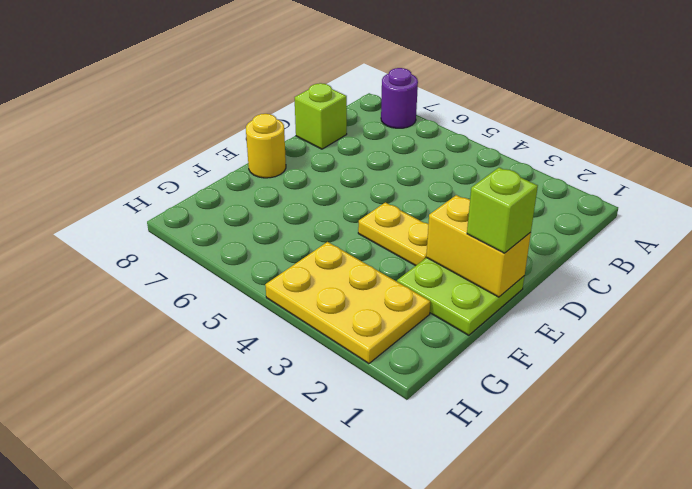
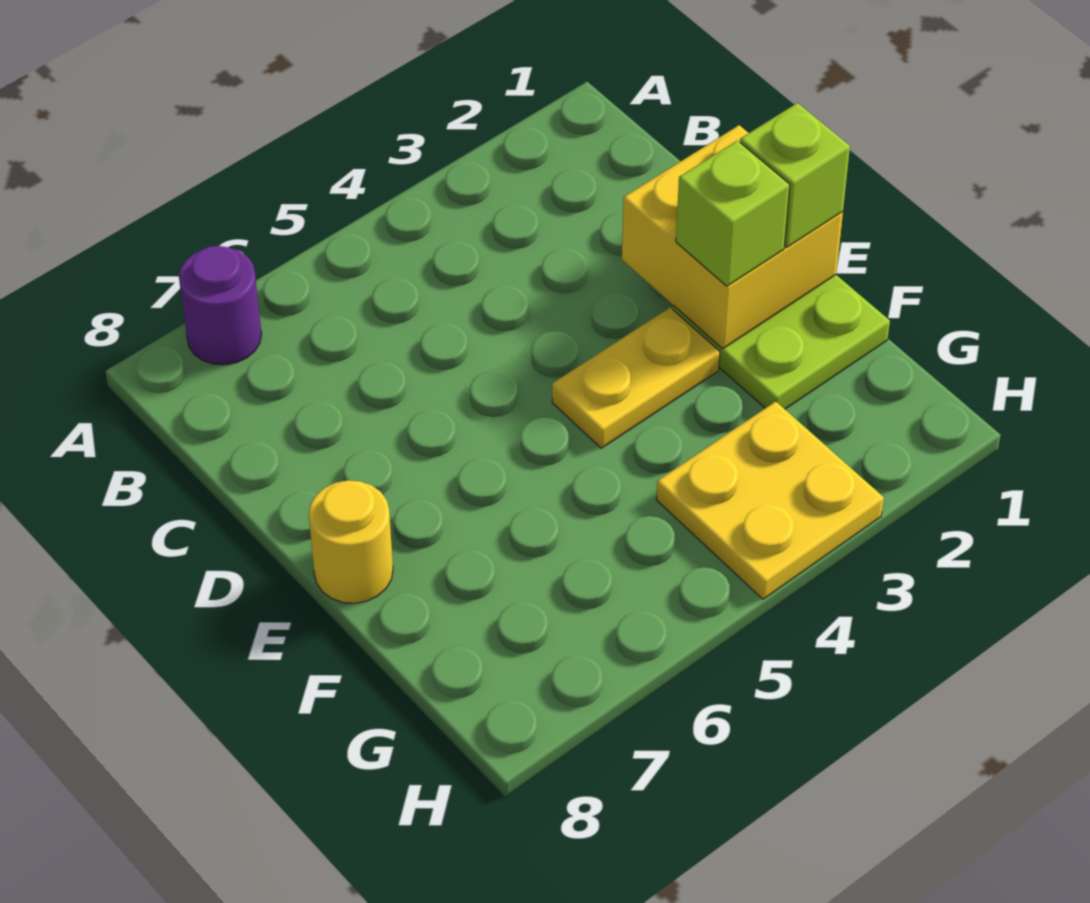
lime brick C8 level 1 -> lime brick E2 level 3
yellow brick E1:E2 level 2 -> yellow brick D1:E2 level 2
yellow plate G2:H4 level 1 -> yellow plate G3:H4 level 1

